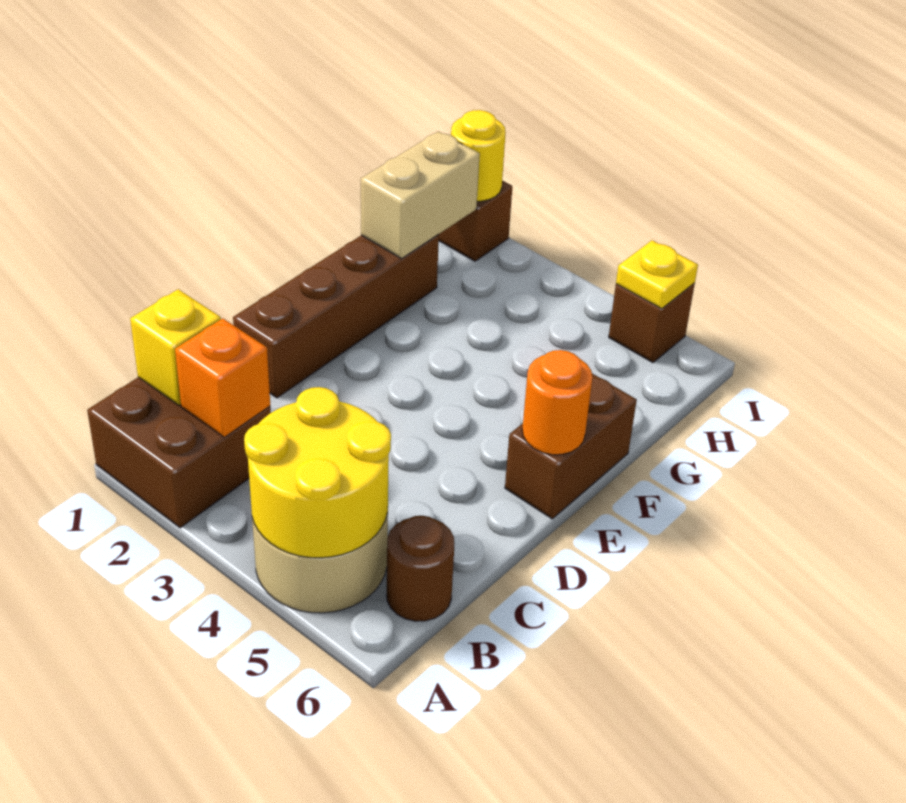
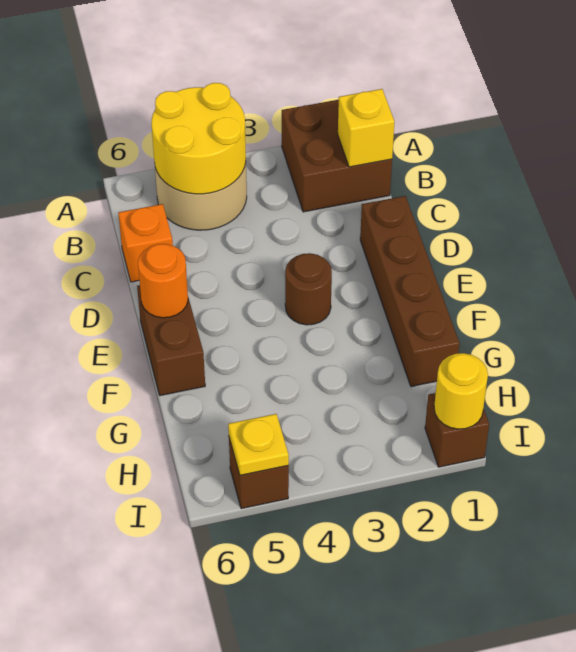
orange brick B2 level 2 -> orange brick C6 level 1
brown round brick B6 level 1 -> brown round brick E3 level 1
tan brick G1:H1 level 2 -> none

